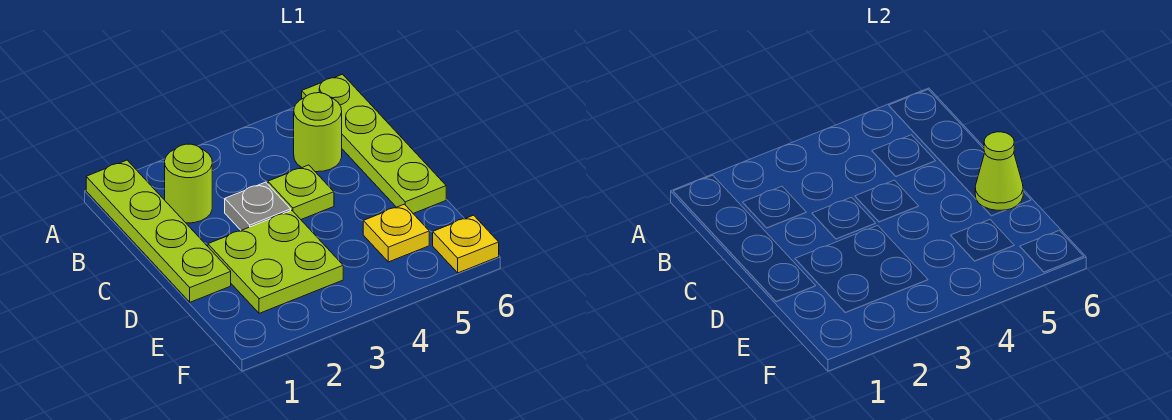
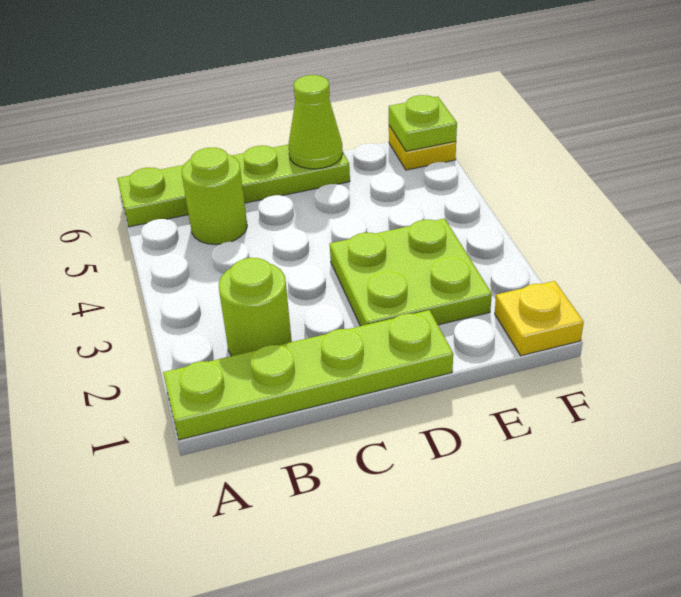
grey plate C3 level 1 -> none
lime plate C4 level 1 -> lime plate F6 level 2
yellow plate E5 level 1 -> yellow plate F1 level 1

